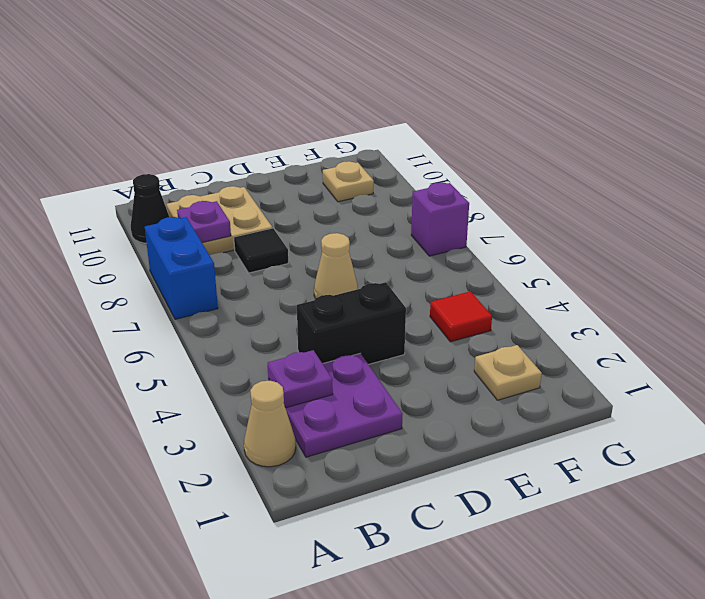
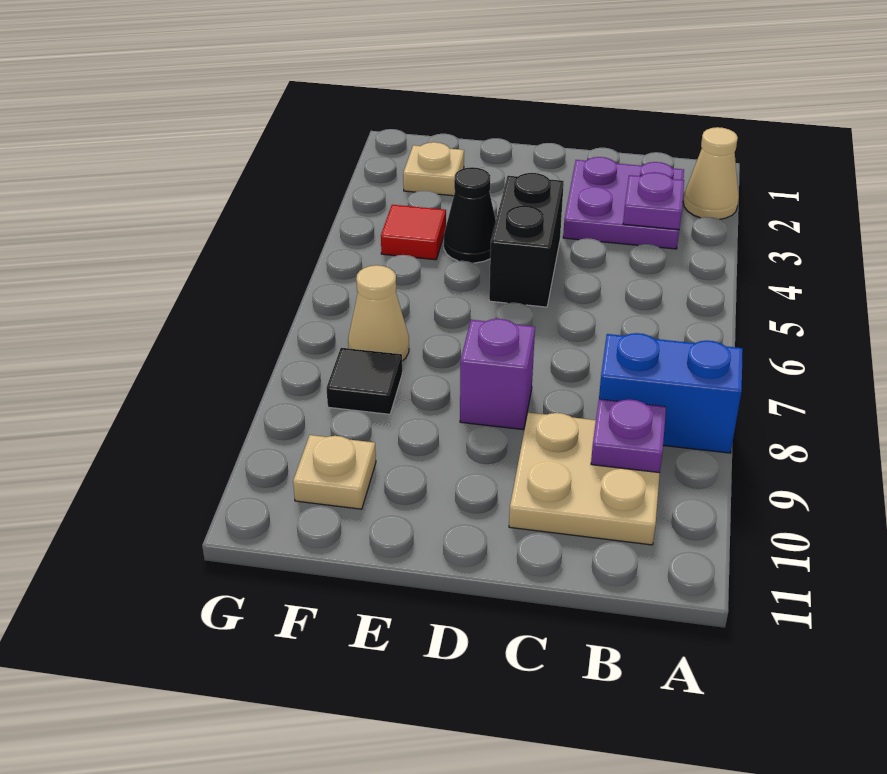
blue brick A7:A8 level 1 -> blue brick A8:B8 level 1
black cone A10 level 1 -> black cone E4 level 1
black brick C4:D4 level 1 -> black brick D4:D5 level 1
black tile C8 level 1 -> black tile F8 level 1
tan cone D6 level 1 -> tan cone F7 level 1
purple brick G7 level 1 -> purple brick D8 level 1

